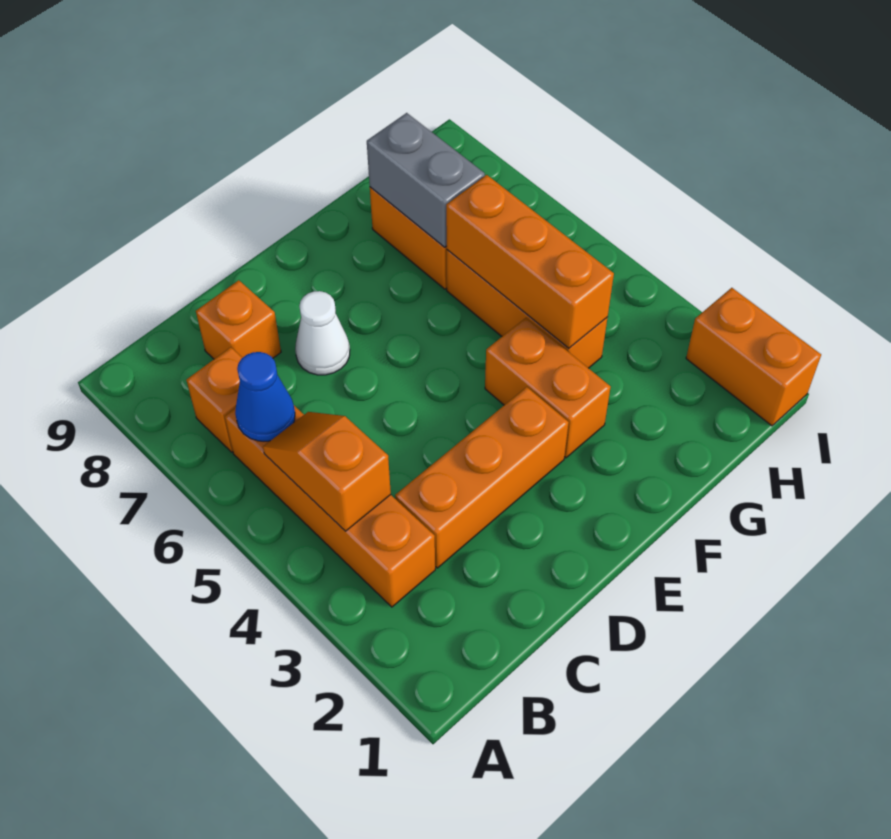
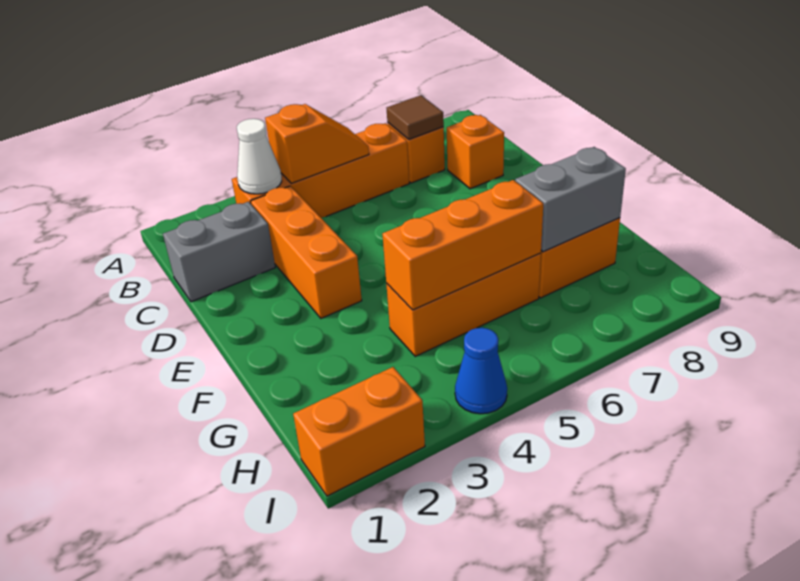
blue cone B6 level 2 -> blue cone I4 level 1
none -> brown tile B7 level 2
none -> grey brick C1:C2 level 1
white cone D7 level 1 -> white cone B3 level 2
orange brick F3:F4 level 1 -> none

